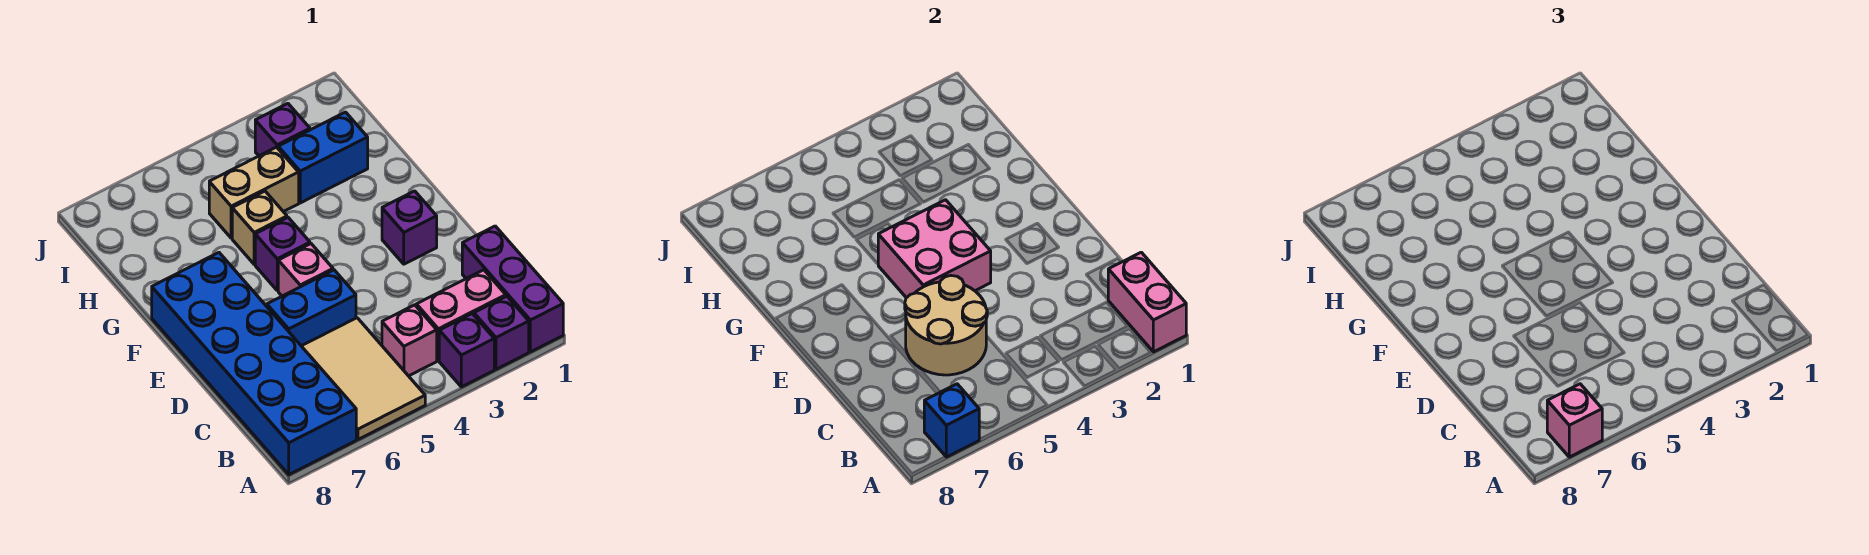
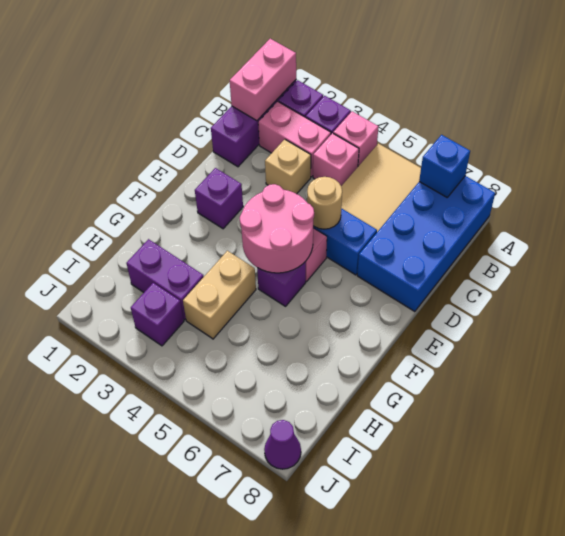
blue brick A7:F8 level 1 -> blue brick A7:D8 level 1
pink brick A7 level 3 -> pink brick A4 level 1
tan round brick C5:D6 level 2 -> tan round brick D5 level 2
pink brick E4:F5 level 2 -> pink round brick E4:F5 level 2
tan brick G5 level 1 -> tan brick C3 level 1
blue brick H2:H3 level 1 -> purple brick H2:H3 level 1
tan brick H4:H5 level 1 -> tan brick G4:H4 level 1
none -> purple cone J8 level 1

